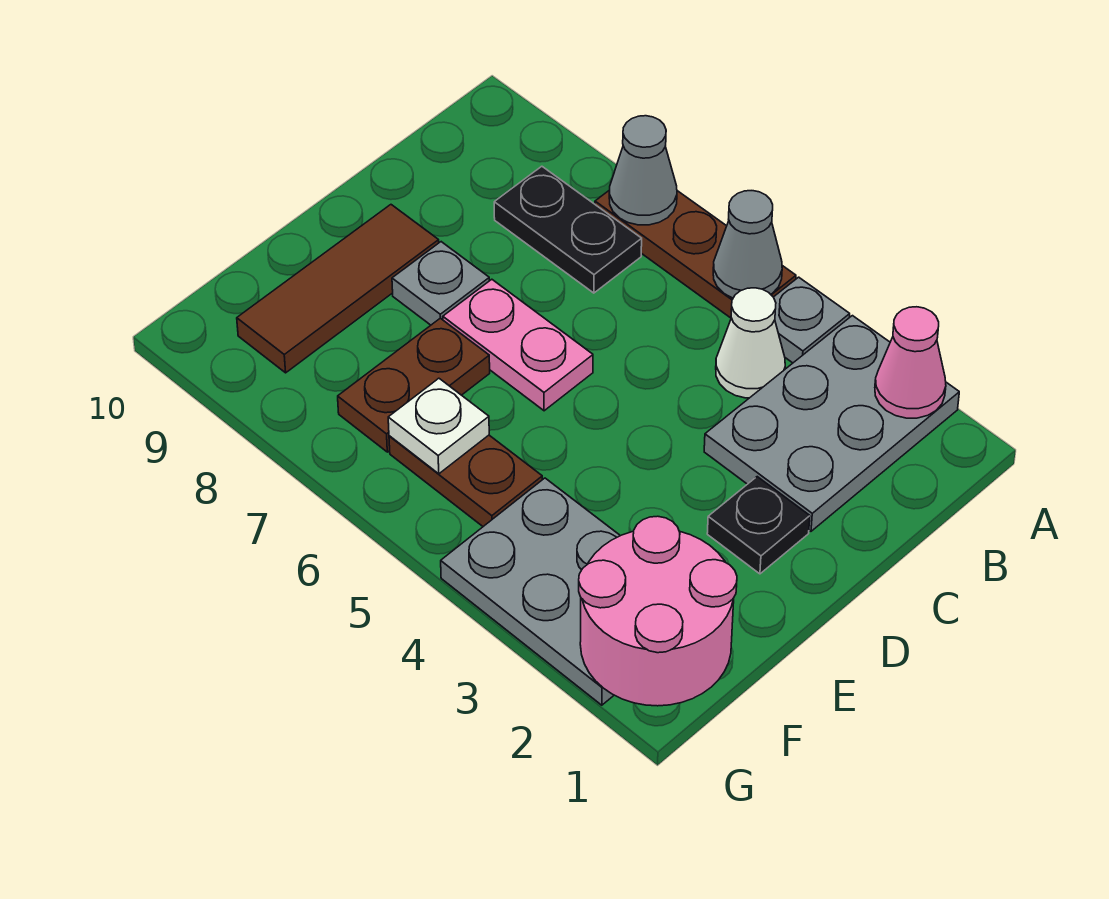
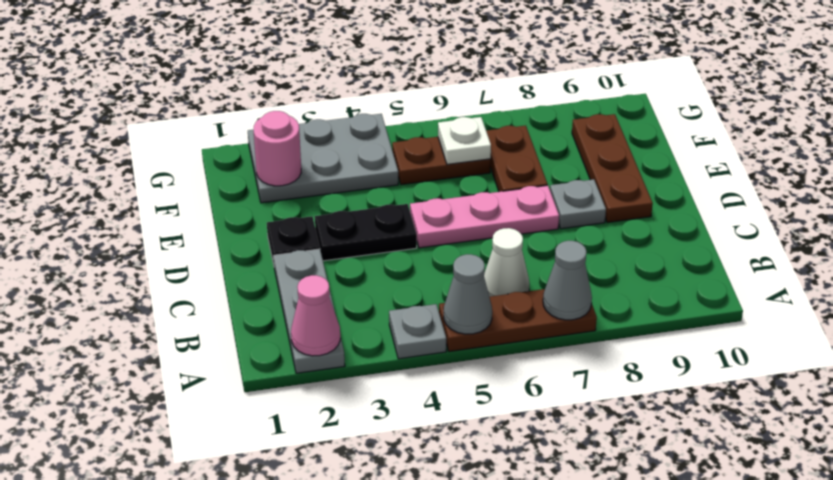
grey plate A2:C3 level 1 -> grey plate A2:C2 level 1
white cone B4 level 1 -> white cone B6 level 1
black plate B7:B8 level 1 -> black plate D3:D4 level 1
pink plate D6:D7 level 1 -> pink plate D5:D7 level 1
brown tile D9:F9 level 1 -> brown plate D9:F9 level 1
pink round brick F1:G2 level 2 -> pink round brick F2 level 2

